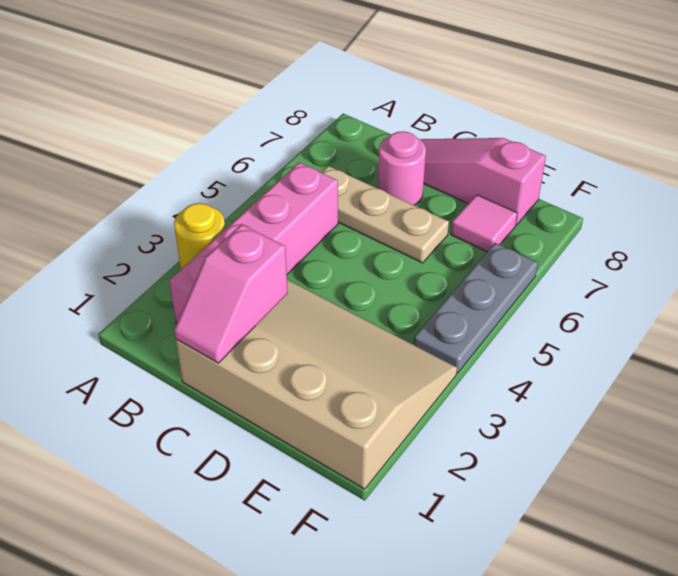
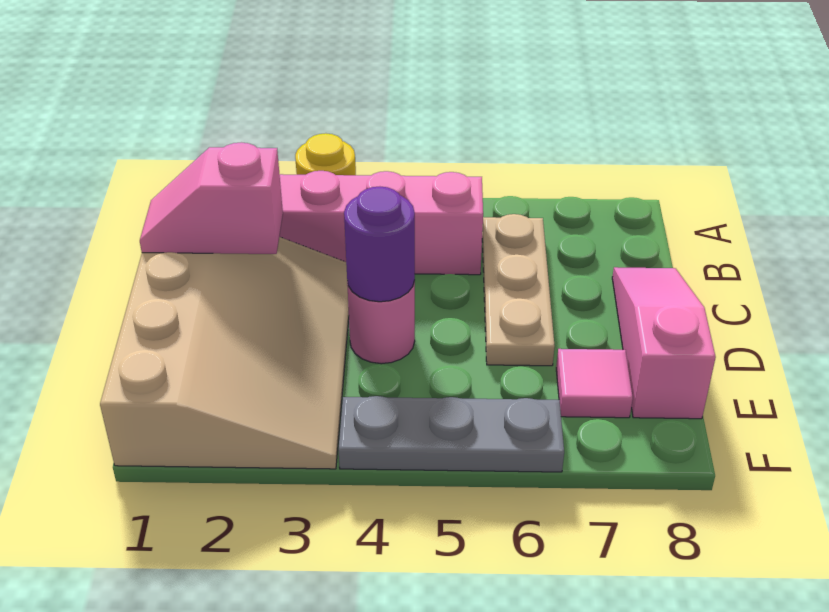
pink round brick C7 level 1 -> pink round brick D4 level 1
none -> purple round brick D4 level 2

